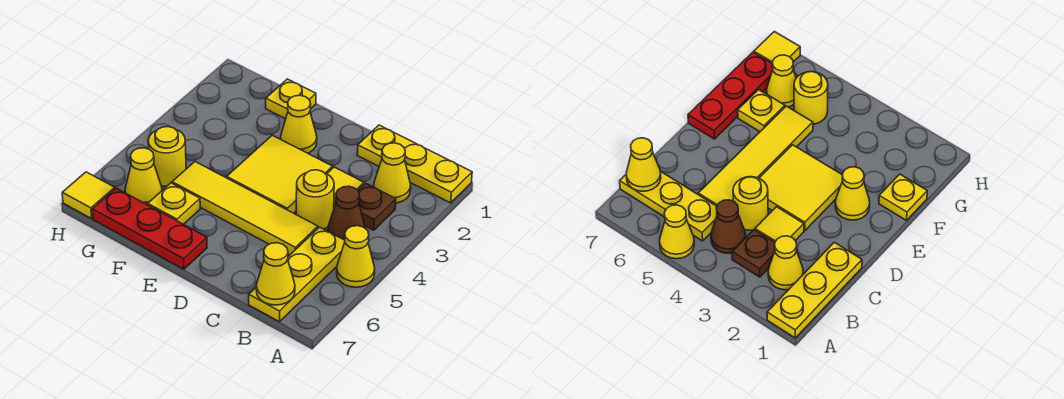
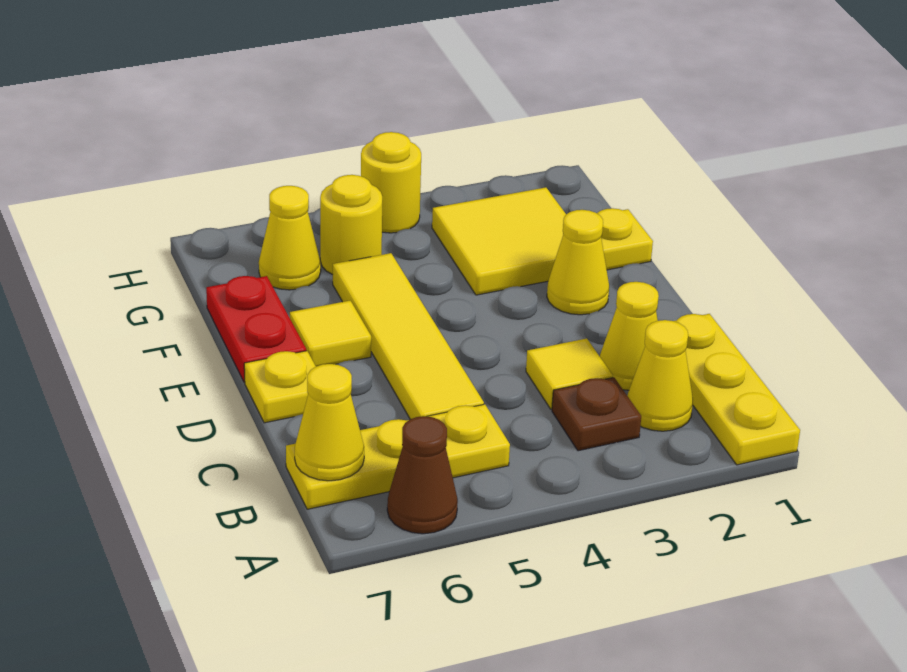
yellow cone A5 level 1 -> yellow cone C2 level 1
brown cone B4 level 1 -> brown cone A6 level 1
yellow round brick C4 level 1 -> yellow round brick H4 level 1
yellow tile D3:E4 level 1 -> yellow tile F2:G3 level 1
red plate E7:G7 level 1 -> red plate E7:F7 level 1
yellow plate F6 level 1 -> yellow plate D7 level 1
yellow tile H7 level 1 -> yellow tile E6 level 1

